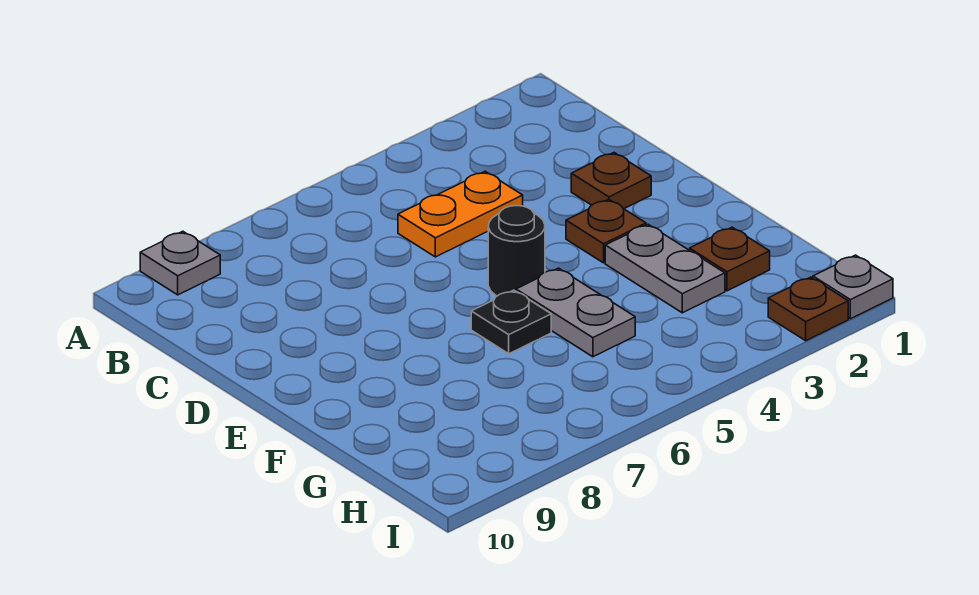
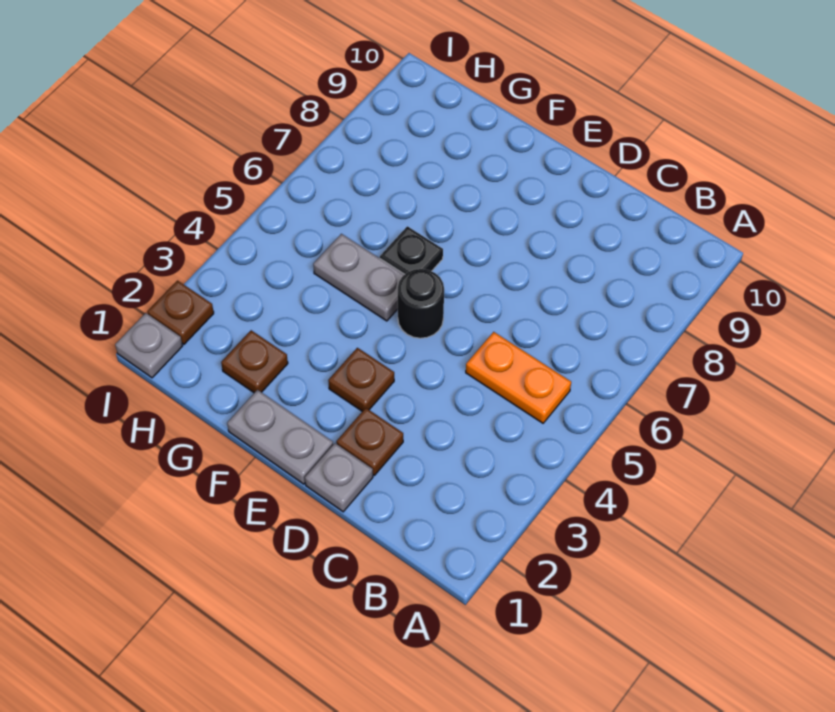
grey plate A9 level 1 -> grey plate D1 level 1
orange plate C4:C5 level 1 -> orange plate B5:C5 level 1
grey plate F3:G3 level 1 -> grey plate E1:F1 level 1

